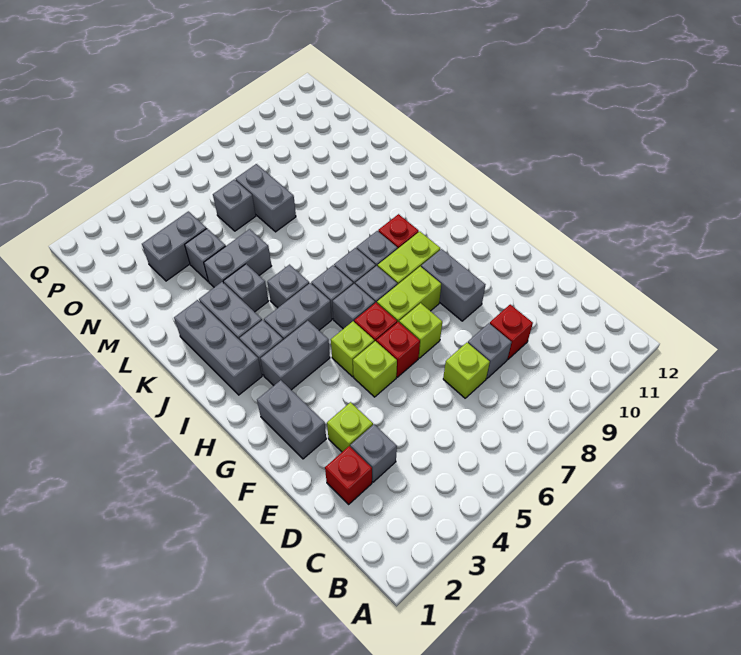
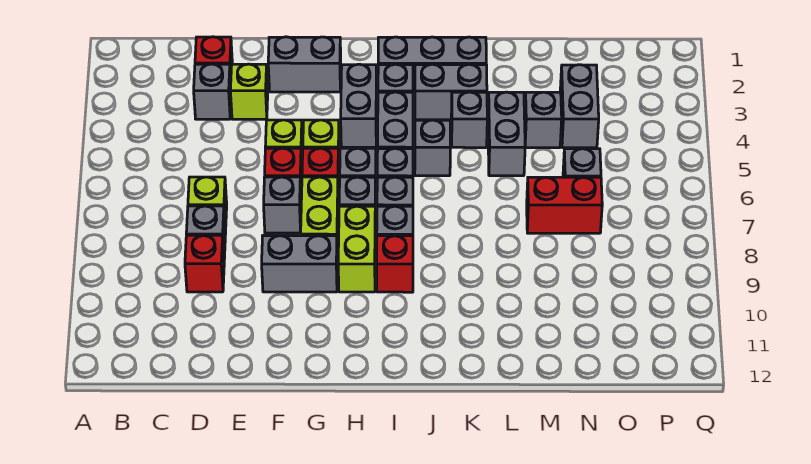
lime brick F7 level 1 -> grey brick F7 level 1
grey brick M7:N7 level 1 -> red brick M7:N7 level 1

